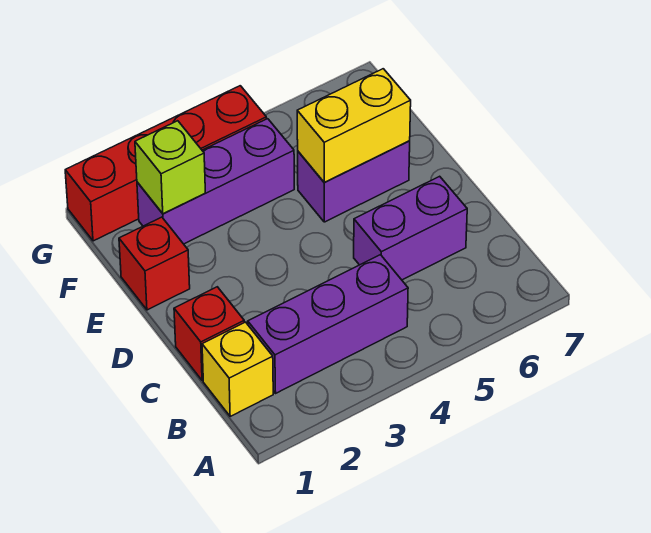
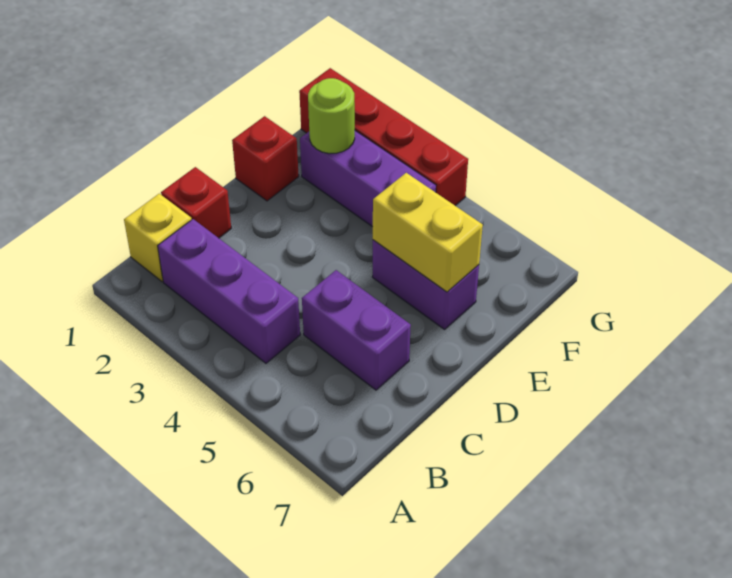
lime brick F2 level 2 -> lime round brick F2 level 2

